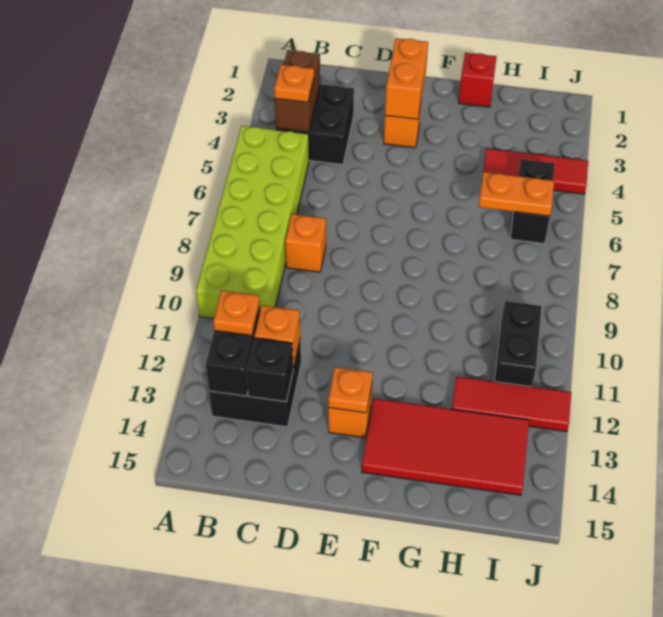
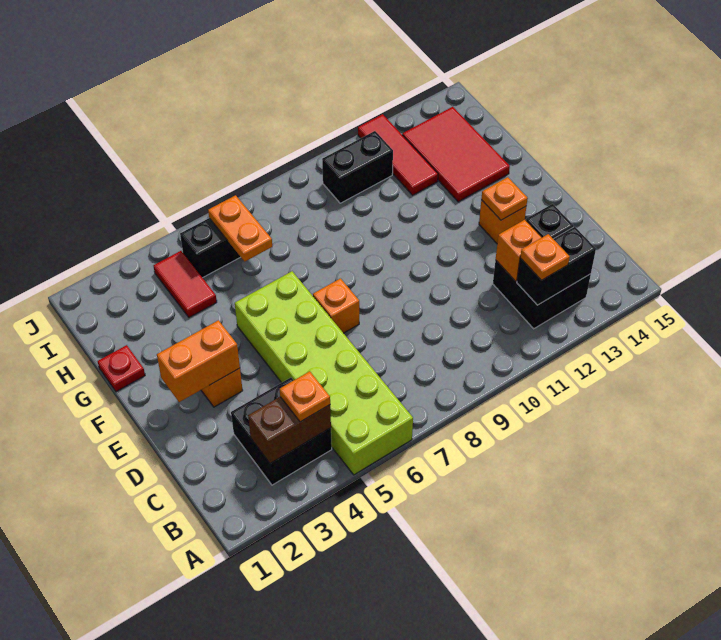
lime brick A5:B10 level 1 -> lime brick A5:F6 level 1
orange brick C8 level 1 -> orange brick E7 level 1
red tile F13:I14 level 1 -> red tile G13:I14 level 1
red brick G1 level 1 -> red plate G1 level 1
red tile H4:J4 level 1 -> red tile H4:I4 level 1

